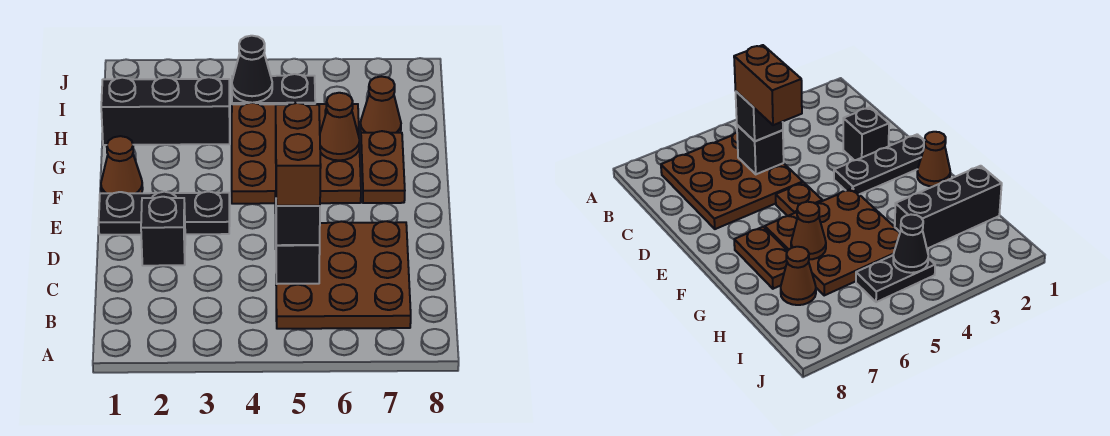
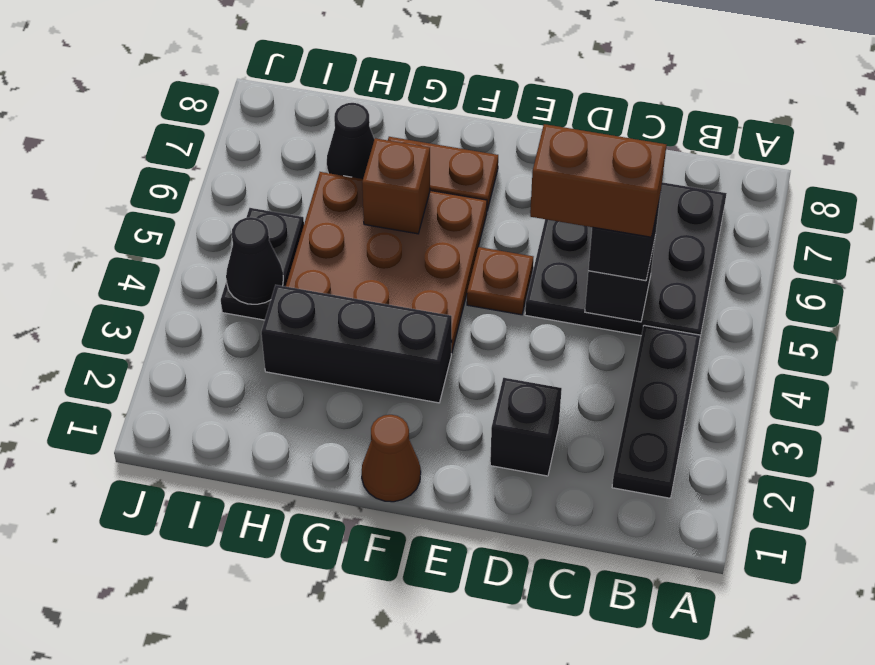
brown plate B5:D7 level 1 -> black plate B5:D7 level 1
black plate E1:E3 level 1 -> black plate B2:B4 level 1
brown cone G6 level 2 -> brown brick G6 level 2
black brick H1:H3 level 1 -> black brick F3:H3 level 1
brown cone H7 level 1 -> black cone H7 level 1

